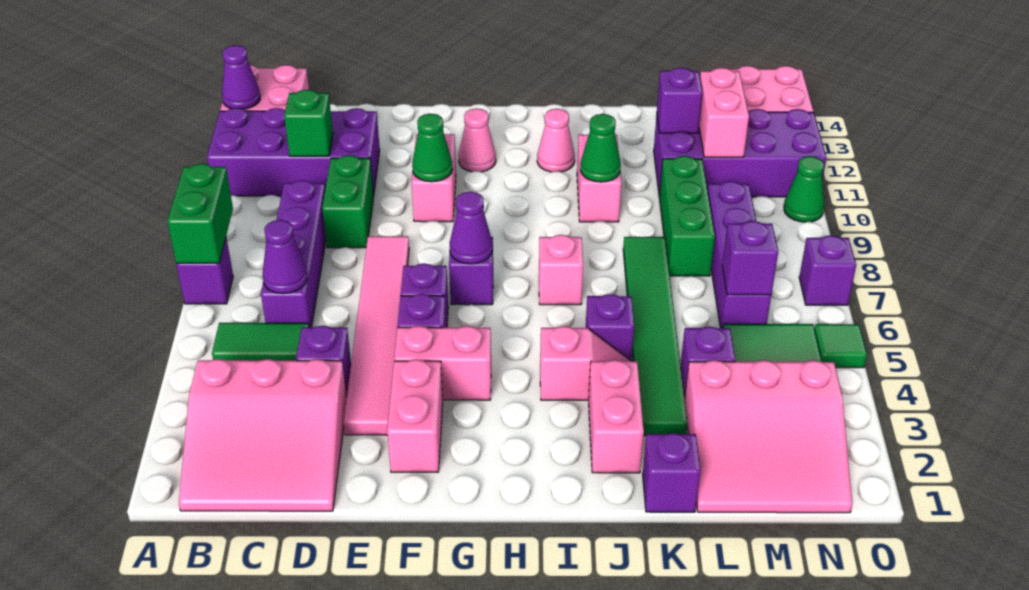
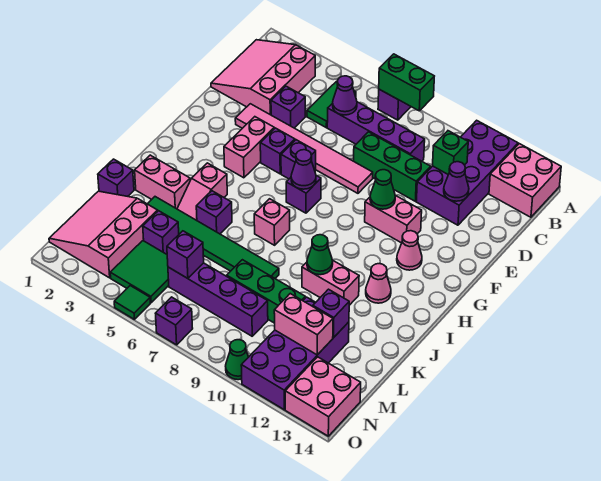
purple cone A13 level 2 -> purple cone D12 level 2
green brick D9:D10 level 1 -> green brick D8:D10 level 1
pink brick F2:F3 level 1 -> none

